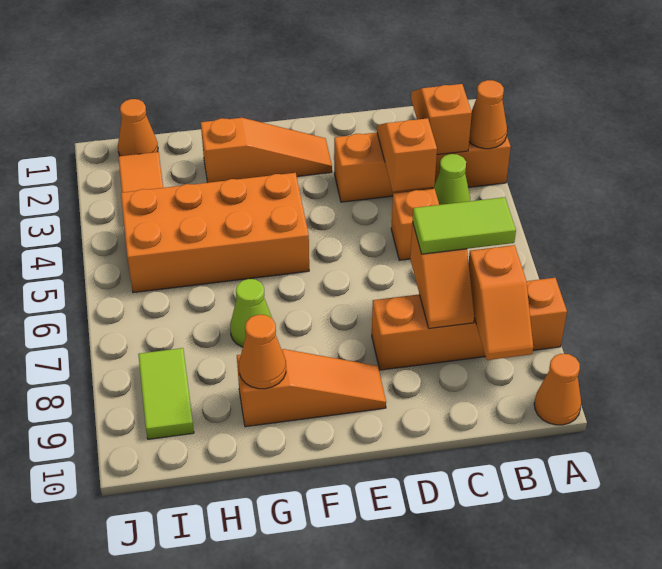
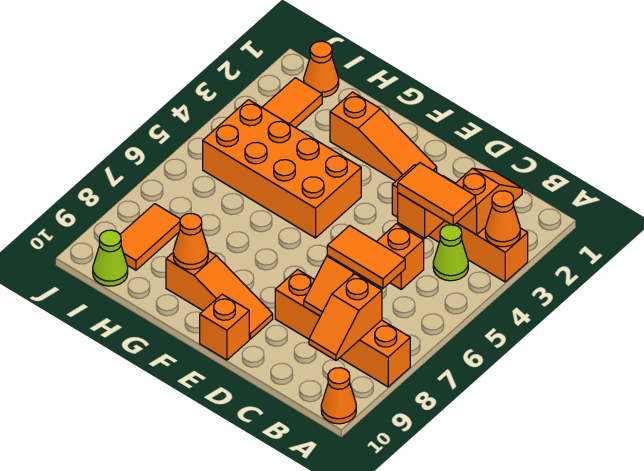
none -> orange tile B4:C4 level 3
lime tile B7:C7 level 3 -> orange tile B7:C7 level 3
none -> orange brick E10 level 1
lime cone G7 level 1 -> lime cone I10 level 1
lime tile I8:I9 level 1 -> orange tile I8:I9 level 1

